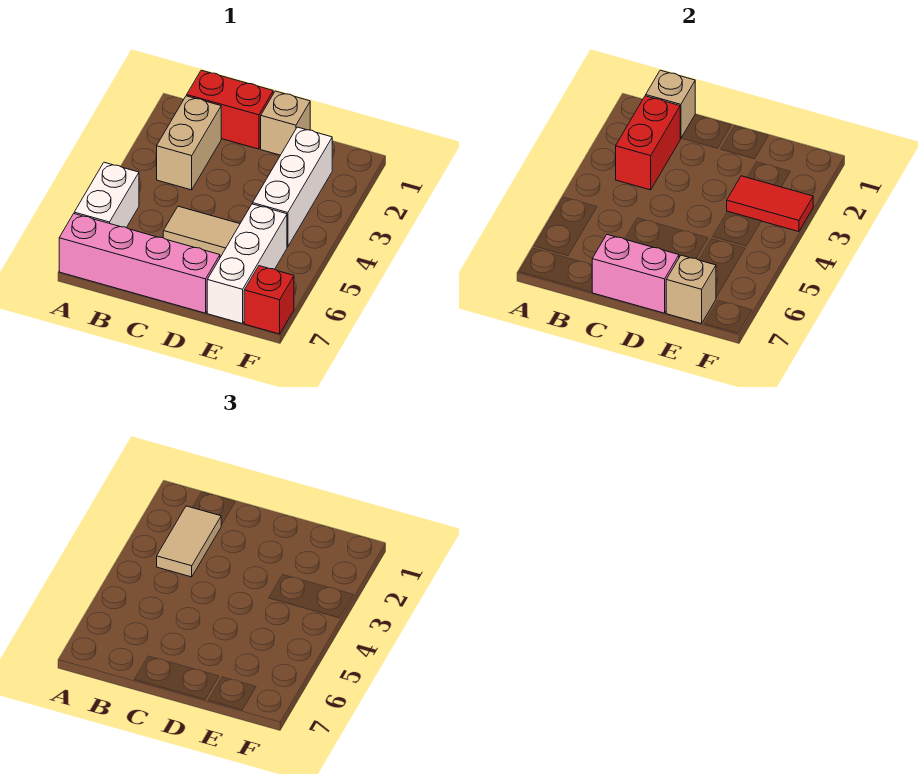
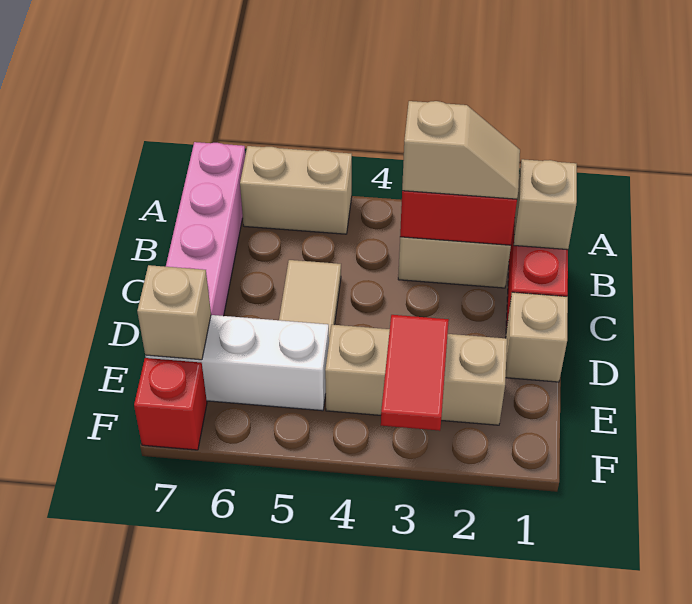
white brick A5:A6 level 1 -> tan brick A5:A6 level 1
tan tile B2:B3 level 3 -> tan slope B2:B3 level 3 top 3
pink brick C7:D7 level 2 -> none
white brick E2:E4 level 1 -> tan brick E2:E4 level 1

